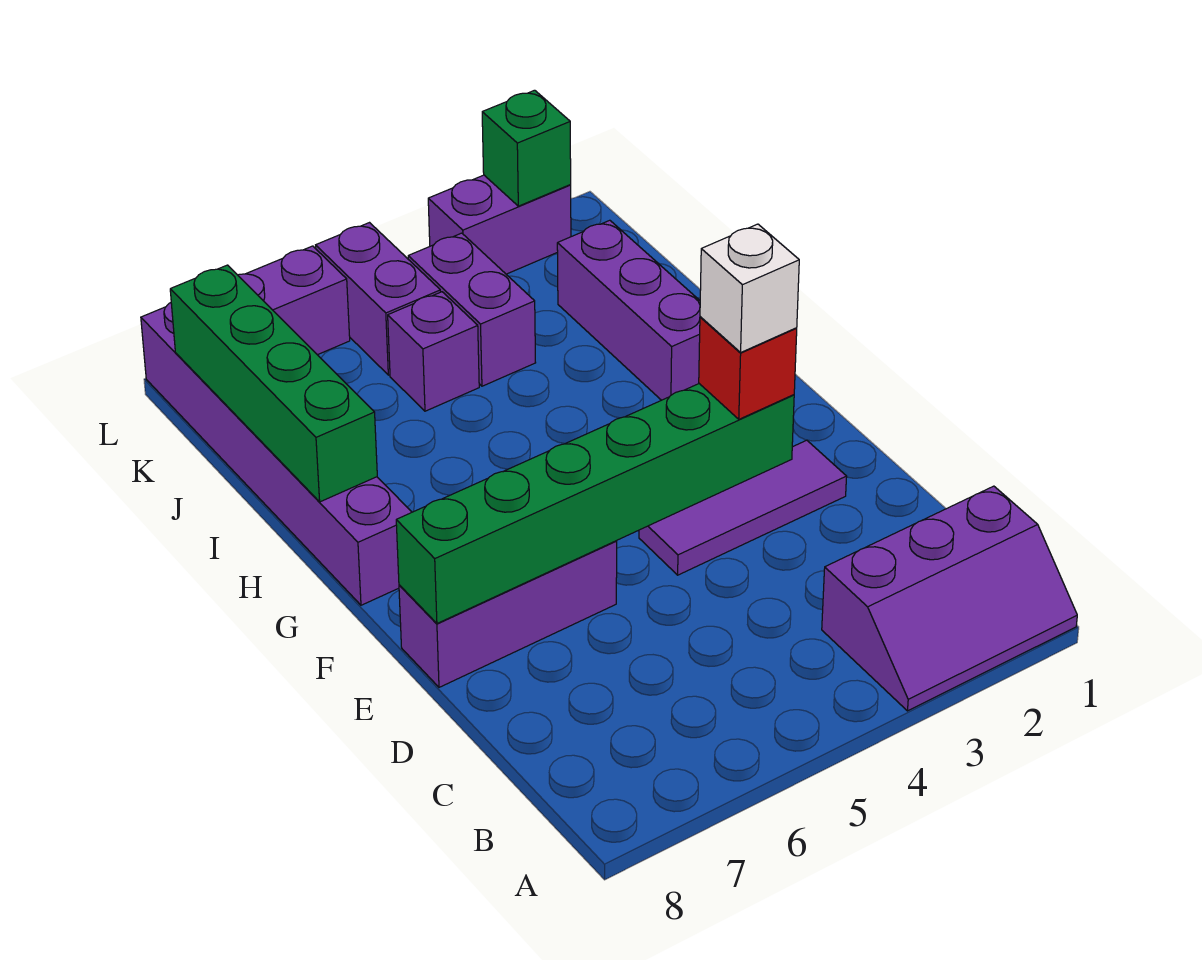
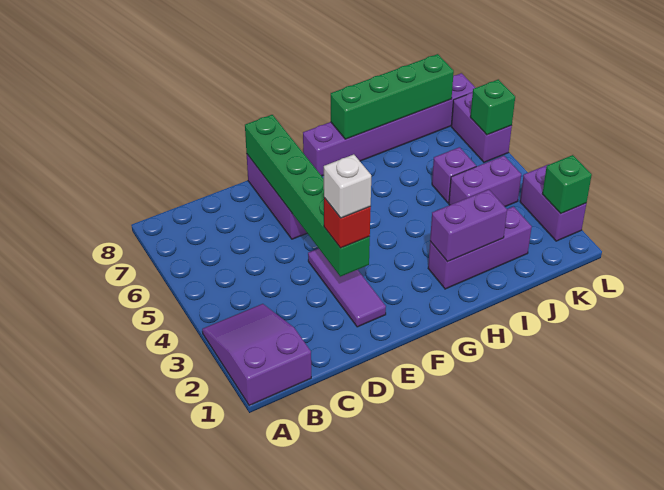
purple slope A1:B3 level 1 top B -> purple slope A1:B3 level 1 top 1
purple brick K5:L5 level 1 -> purple brick H2:I2 level 2
none -> green brick L6 level 2

